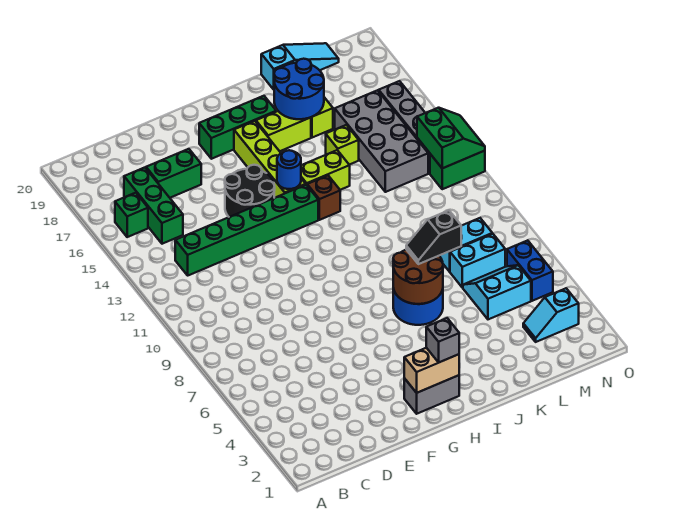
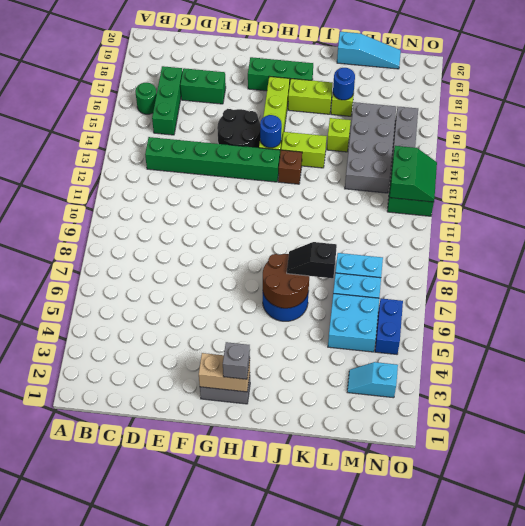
green brick B16 level 1 -> green round brick B16 level 1
blue round brick J17:K18 level 2 -> blue round brick K17 level 2
cyan slope L5:M6 level 1 top 5 -> cyan brick L5:M6 level 1

